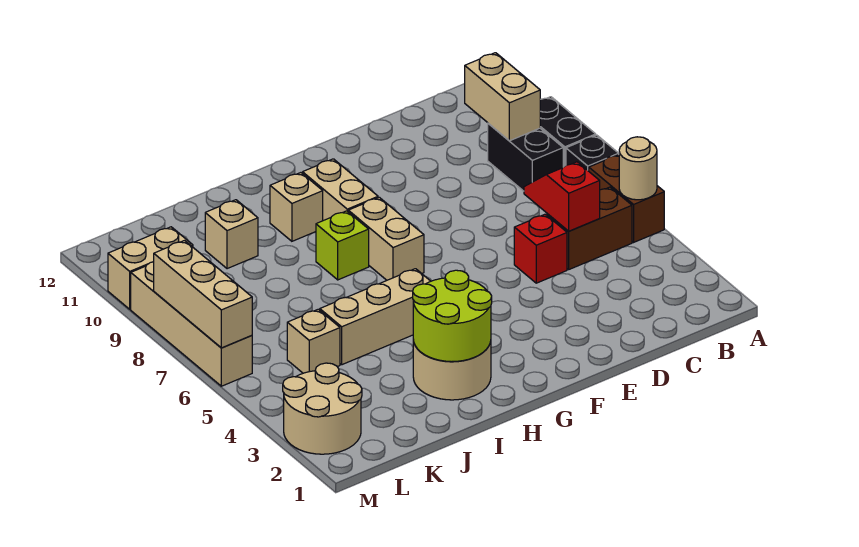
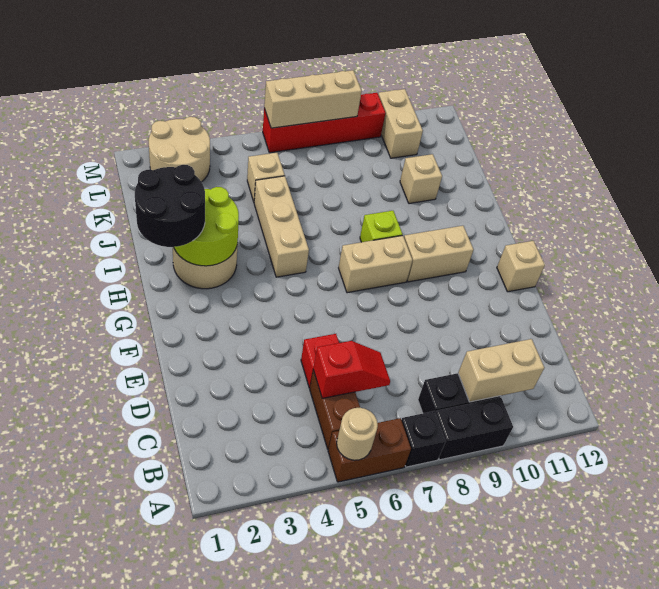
none -> black round brick H1:I2 level 3
tan brick H10 level 1 -> tan brick F12 level 1
tan brick M6:M9 level 1 -> red brick M6:M9 level 1

